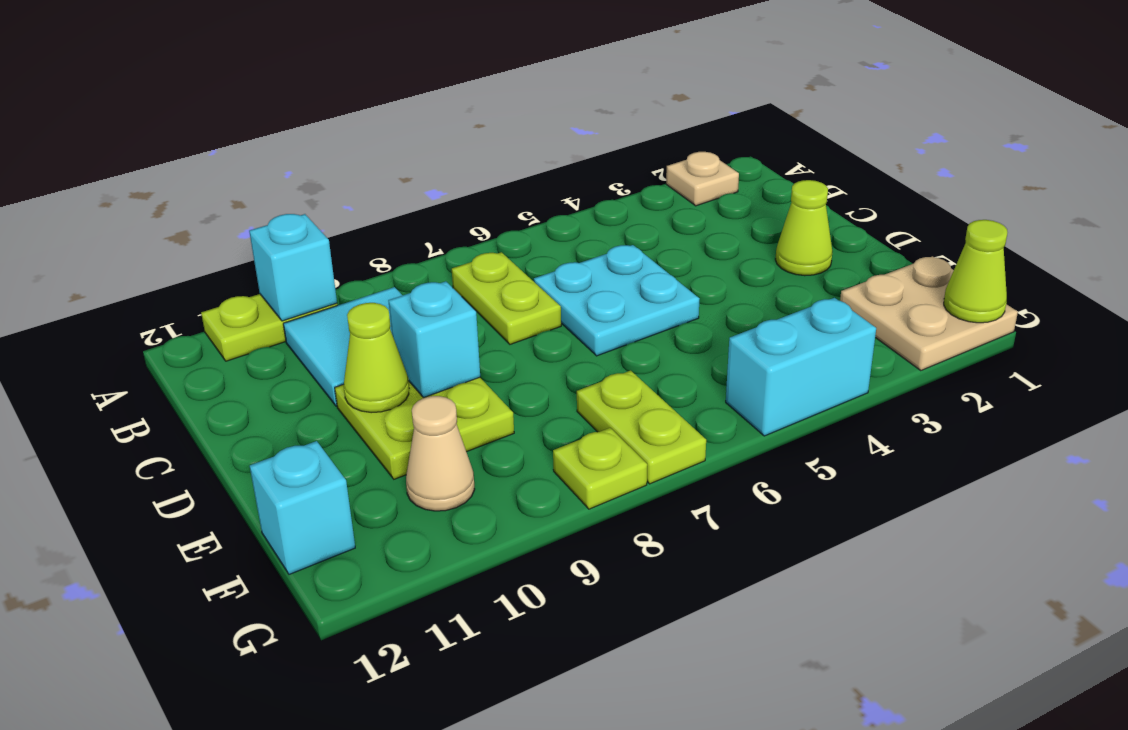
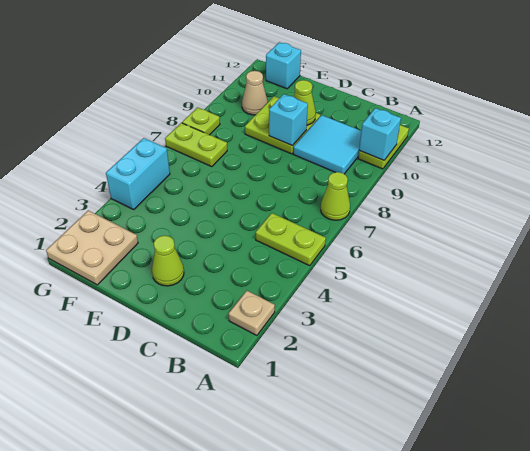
lime plate B7:C7 level 1 -> lime plate A5:B5 level 1
cyan plate C5:D6 level 1 -> none
lime cone G1 level 2 -> lime cone A7 level 1

